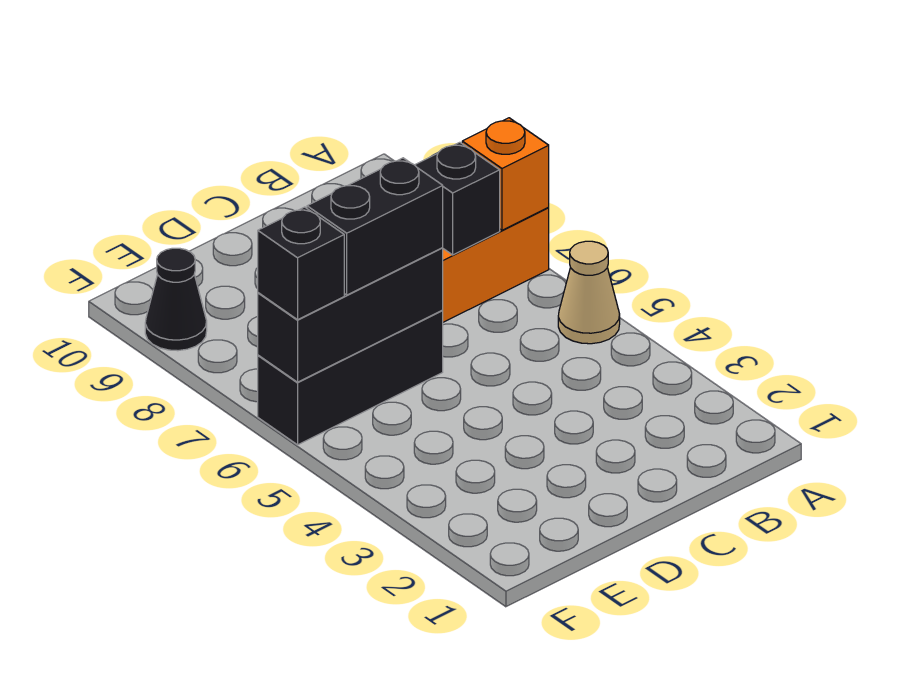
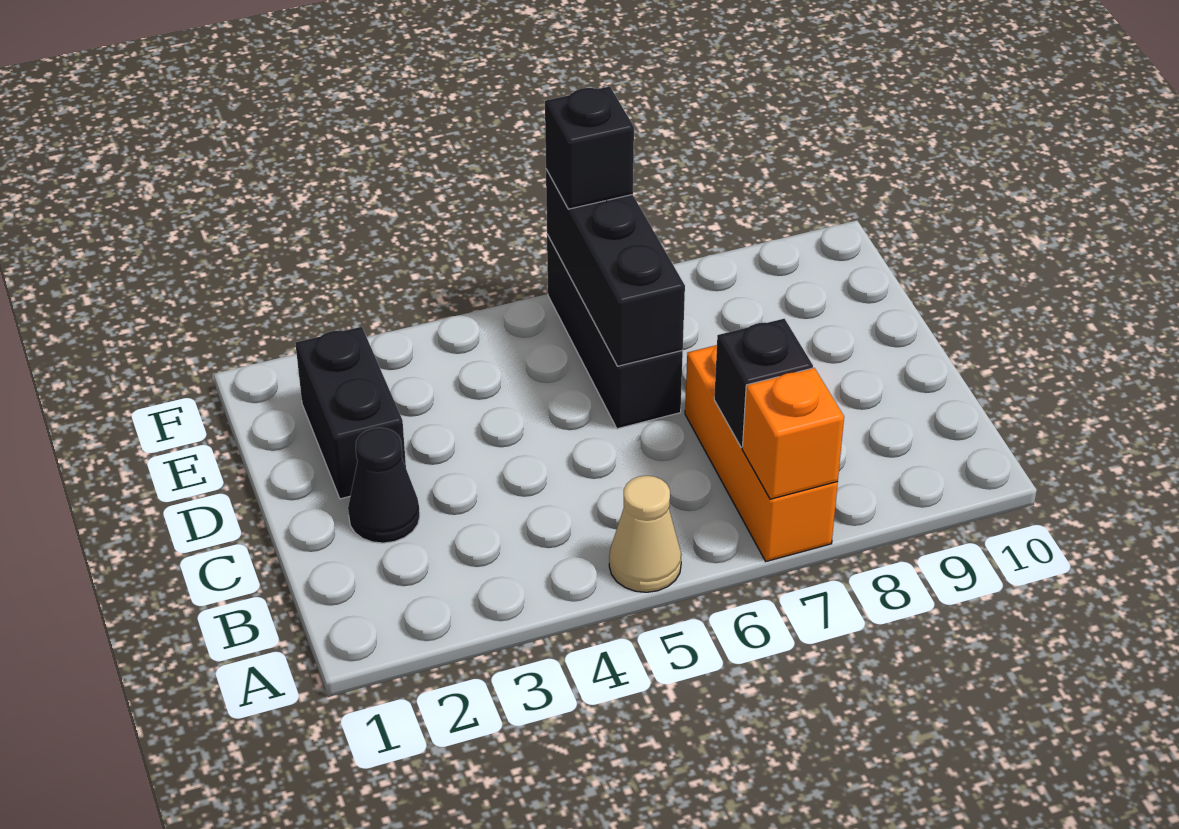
black brick D6:E6 level 3 -> black brick D2:E2 level 1
black cone F9 level 1 -> black cone C2 level 1

